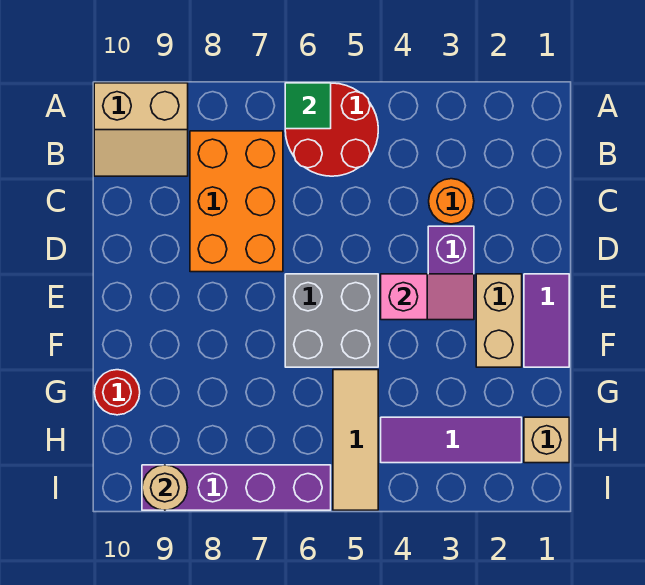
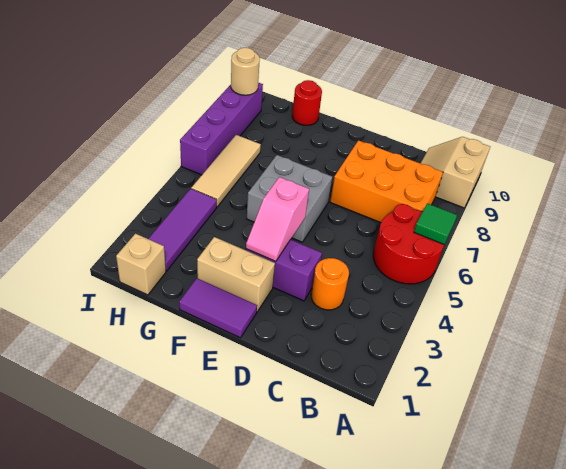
tan tile G5:I5 level 1 -> tan tile H5:H7 level 1

